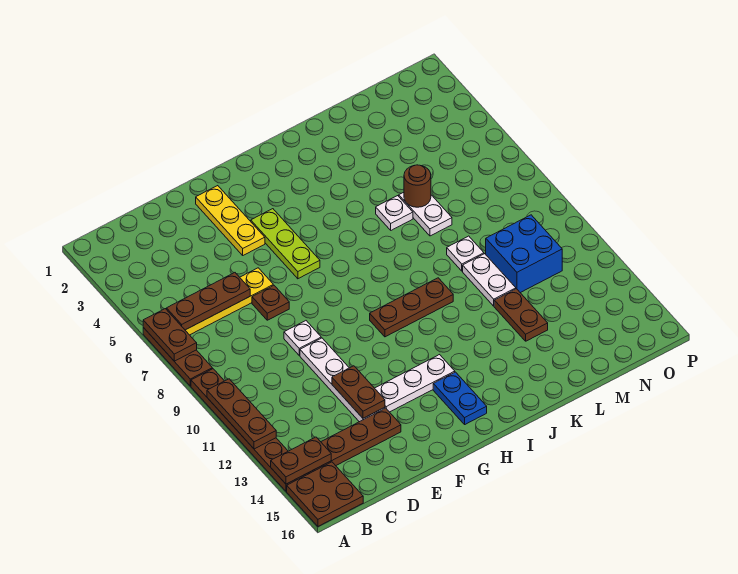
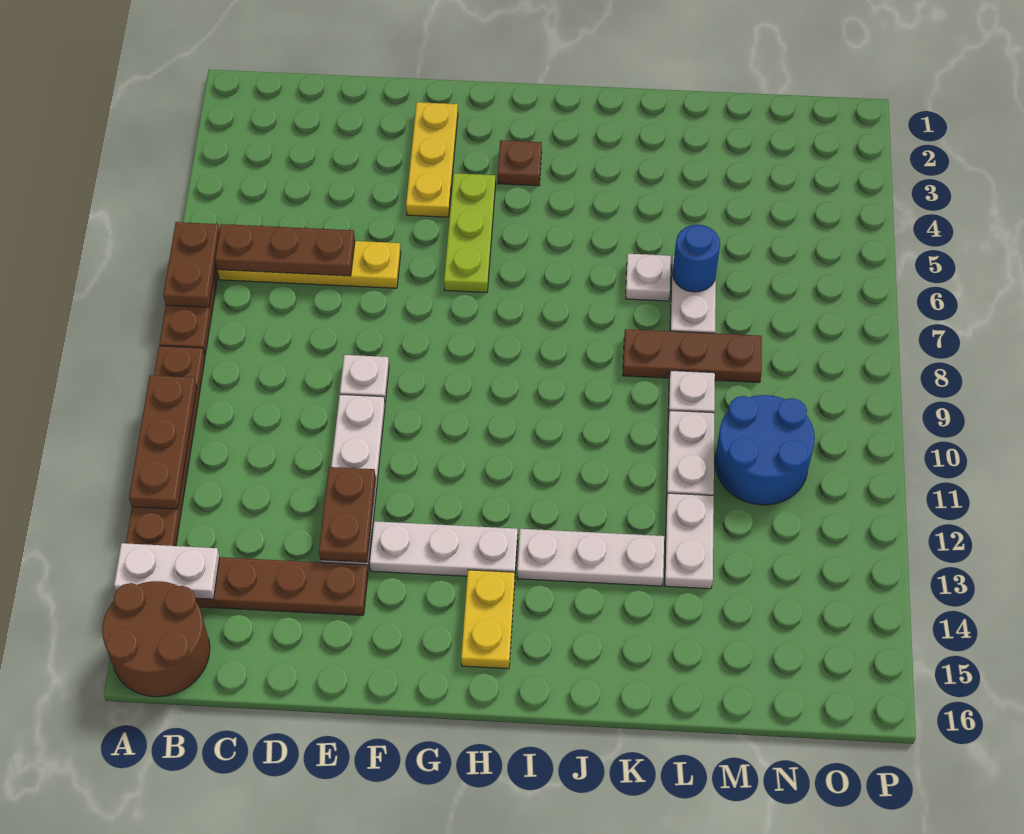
brown plate A14:B14 level 2 -> white plate A14:B14 level 2
brown plate A15:B16 level 1 -> brown round brick A15:B16 level 1
brown plate E7 level 1 -> brown plate H3 level 1
brown plate H10:J10 level 1 -> brown plate K8:M8 level 1
blue plate H14:H15 level 1 -> yellow plate H14:H15 level 1
none -> white plate I13:K13 level 1
brown round brick L6 level 2 -> blue round brick L6 level 2
brown plate L12:L13 level 1 -> white plate L12:L13 level 1
blue brick M10:N11 level 1 -> blue round brick M10:N11 level 1

